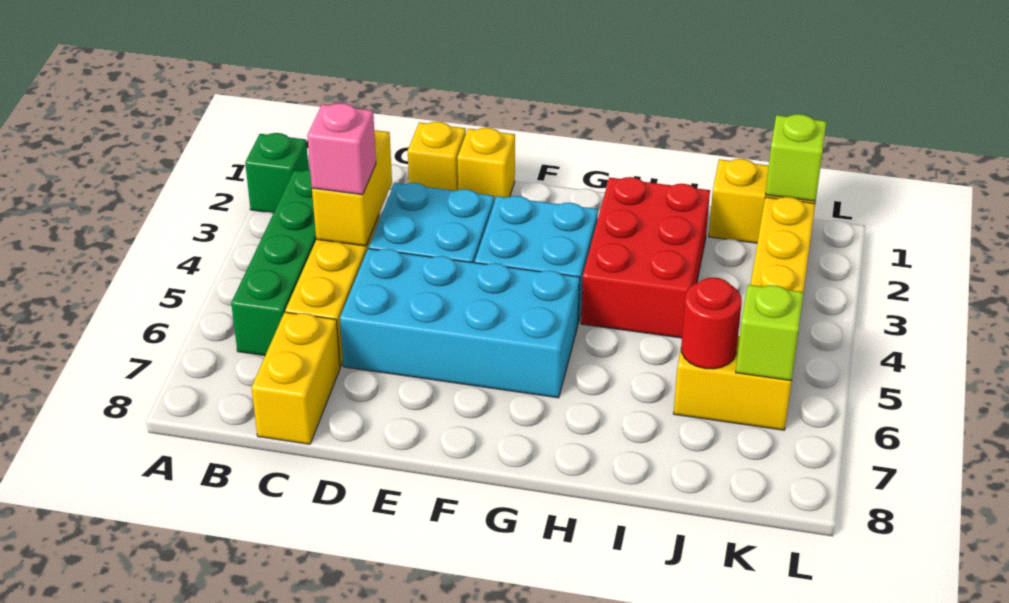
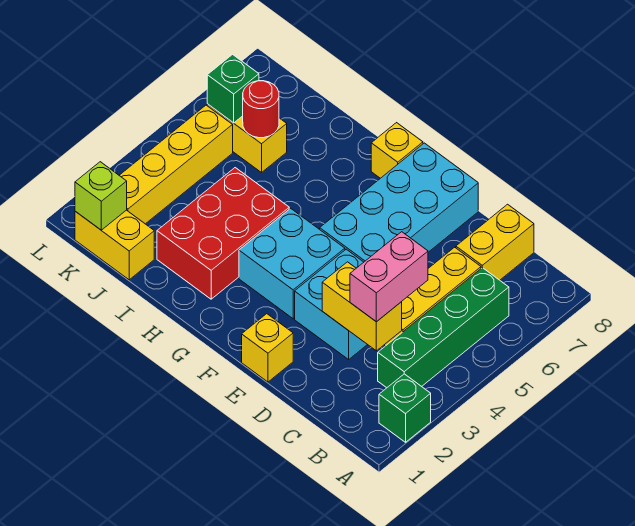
yellow brick C3:C4 level 2 -> yellow brick C3:D3 level 2
pink brick C4 level 3 -> pink brick C3:C4 level 3
yellow brick D1 level 1 -> yellow brick G8 level 1
cyan brick D5:G6 level 1 -> cyan brick E5:F8 level 1
lime brick K6 level 2 -> green brick K6 level 2

